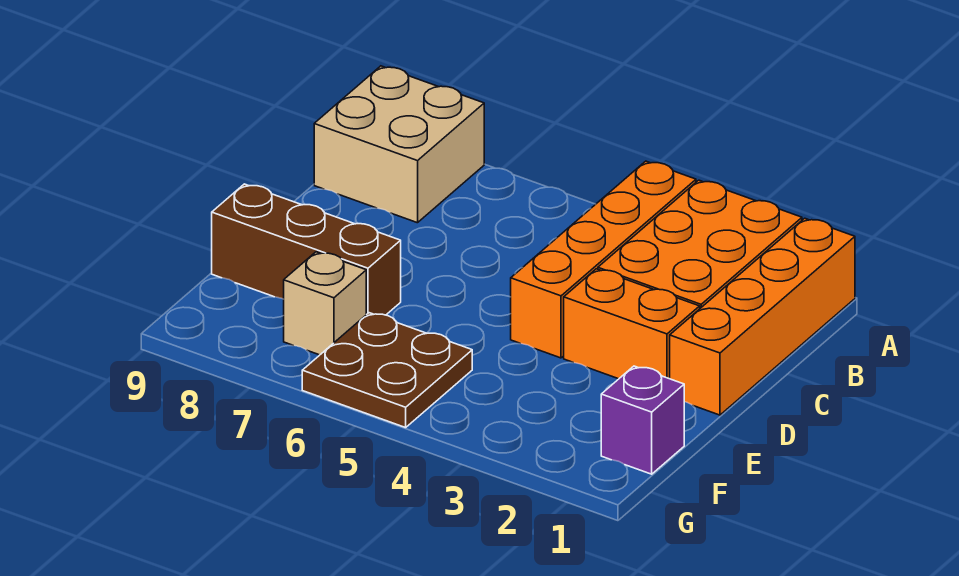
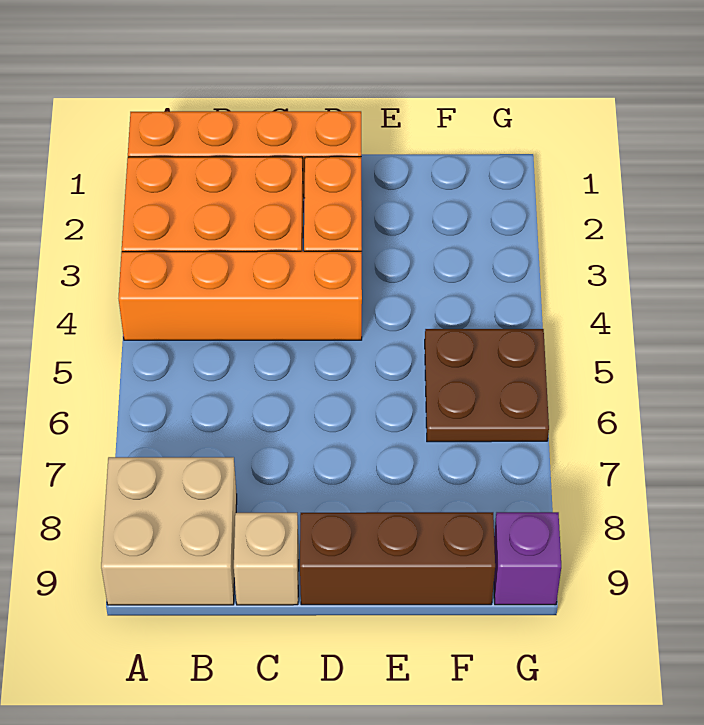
brown brick E7:E9 level 1 -> brown brick D9:F9 level 1
purple brick F1 level 1 -> purple brick G9 level 1
tan brick F7 level 1 -> tan brick C9 level 1

